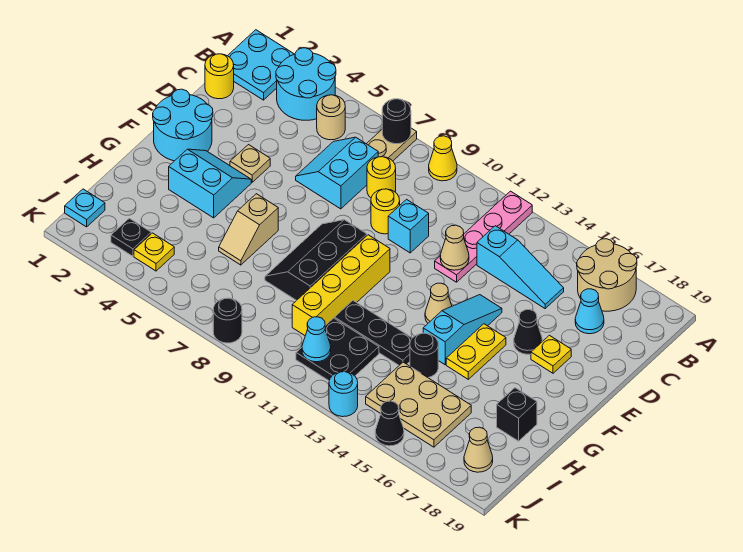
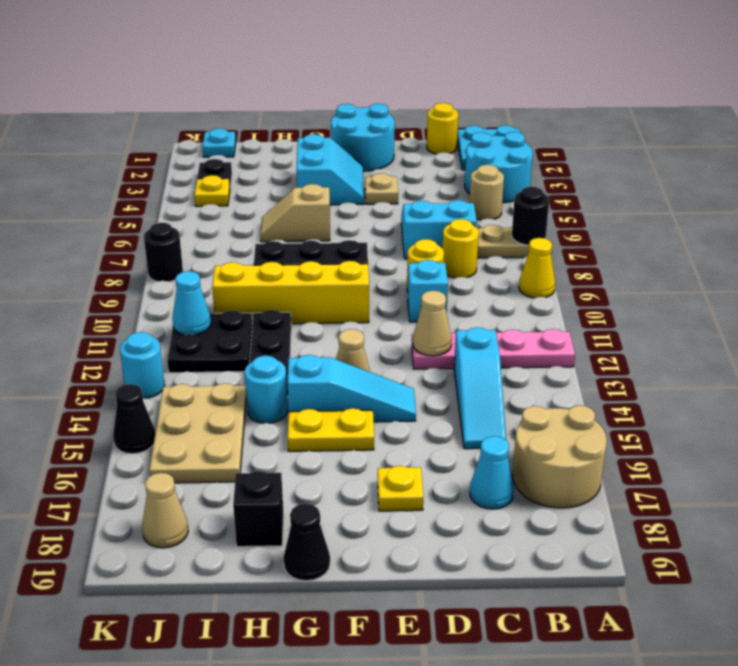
black cone E16 level 1 -> black cone G19 level 1
black round brick H14 level 1 -> cyan round brick H14 level 1

